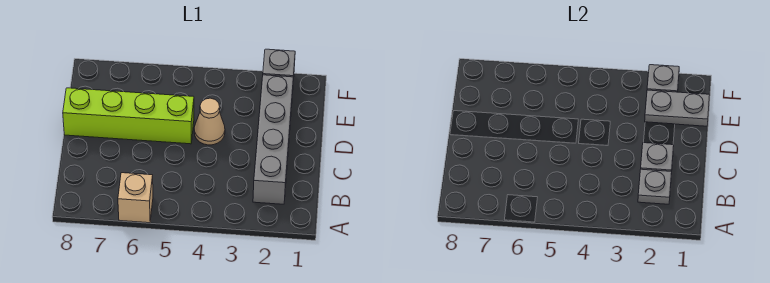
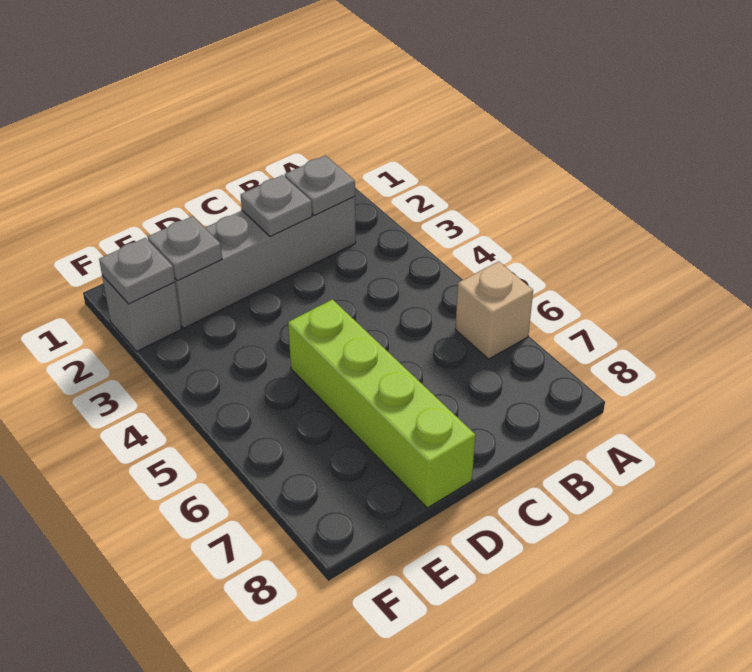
tan cone D4 level 1 -> none
grey plate E1:E2 level 2 -> grey plate E2 level 2

